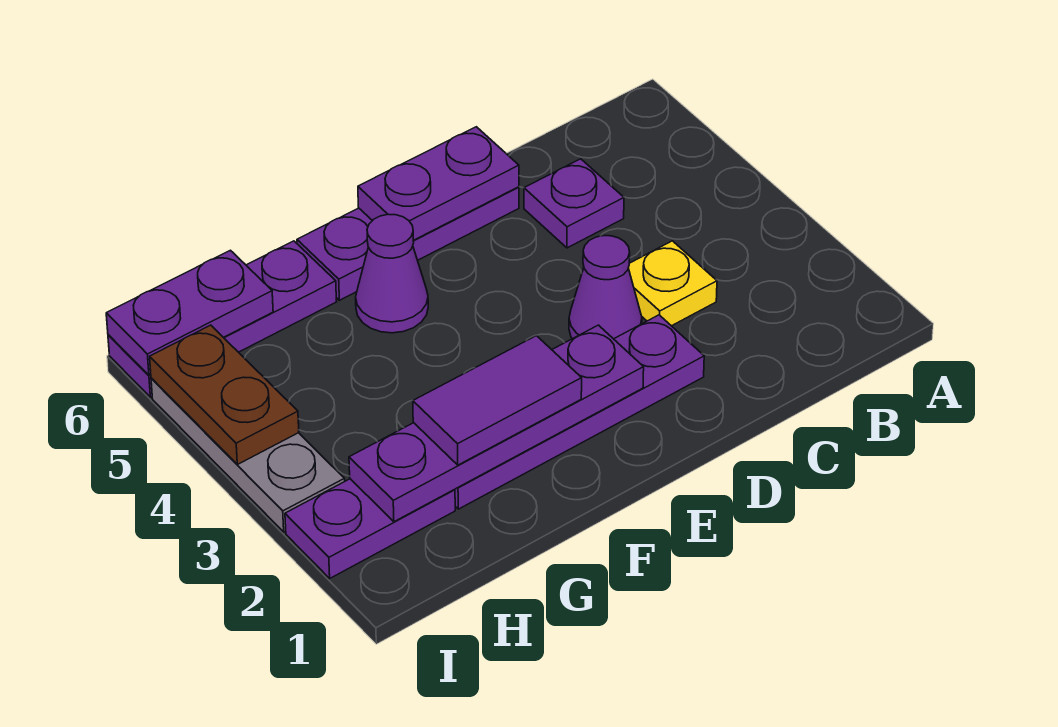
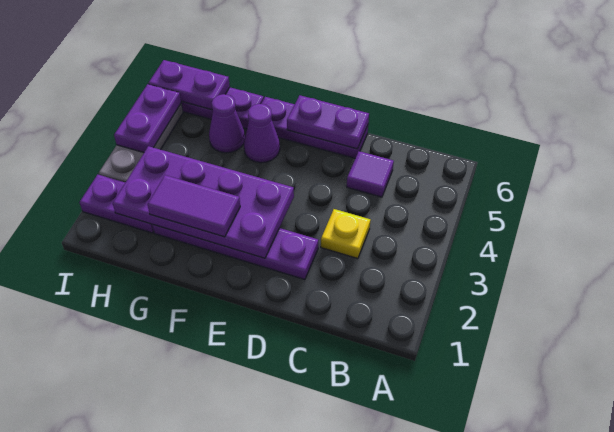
purple plate C5 level 1 -> purple tile C5 level 1
purple cone D3 level 1 -> purple cone G5 level 1
purple plate E2:H2 level 2 -> purple plate E2:H3 level 2
brown plate I4:I5 level 2 -> purple plate I4:I5 level 2

